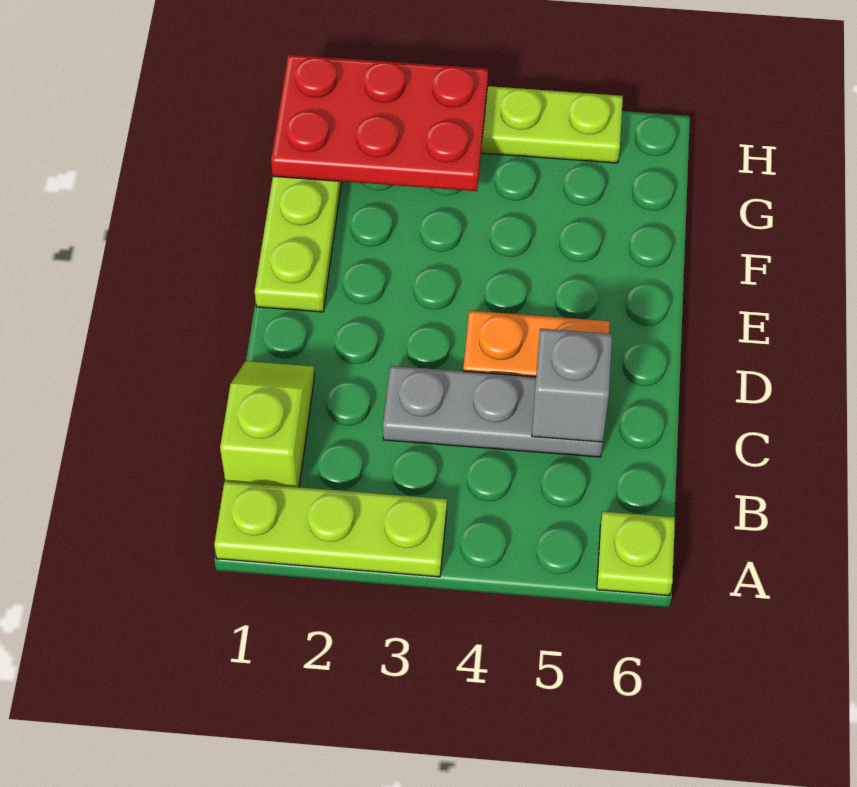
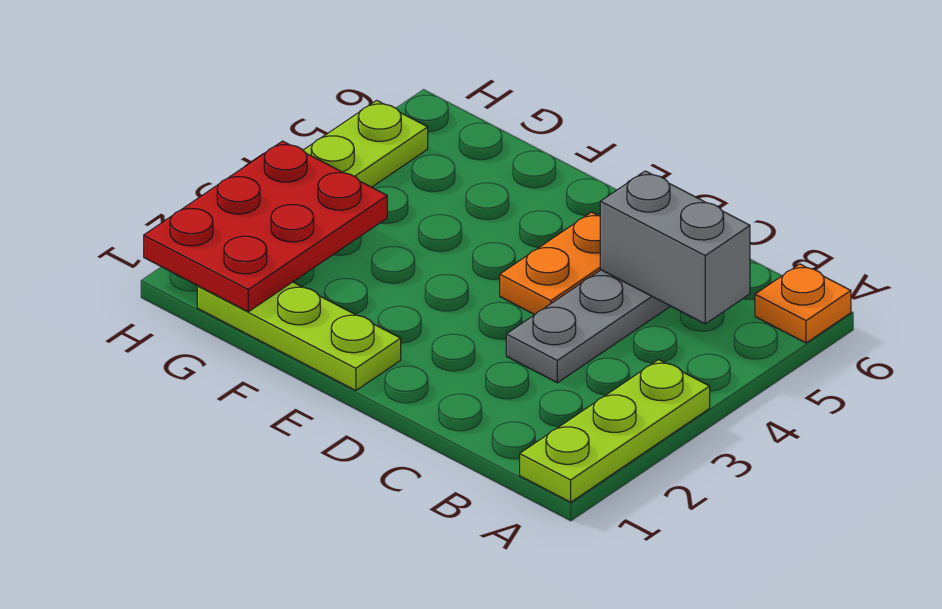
lime plate A6 level 1 -> orange plate A6 level 1
lime slope B1:C1 level 1 top B -> none
grey brick C5 level 2 -> grey brick B5:C5 level 2

